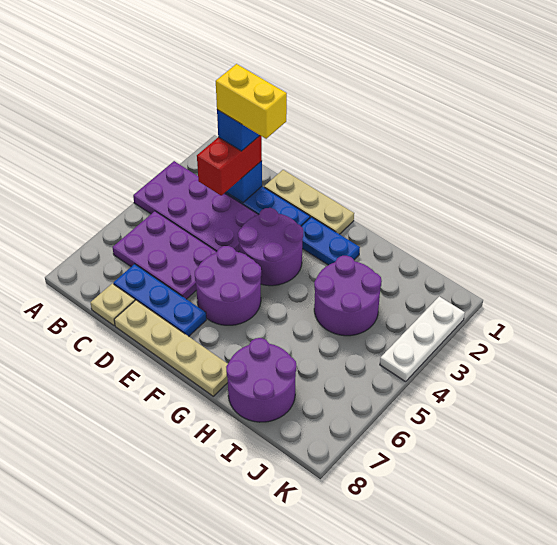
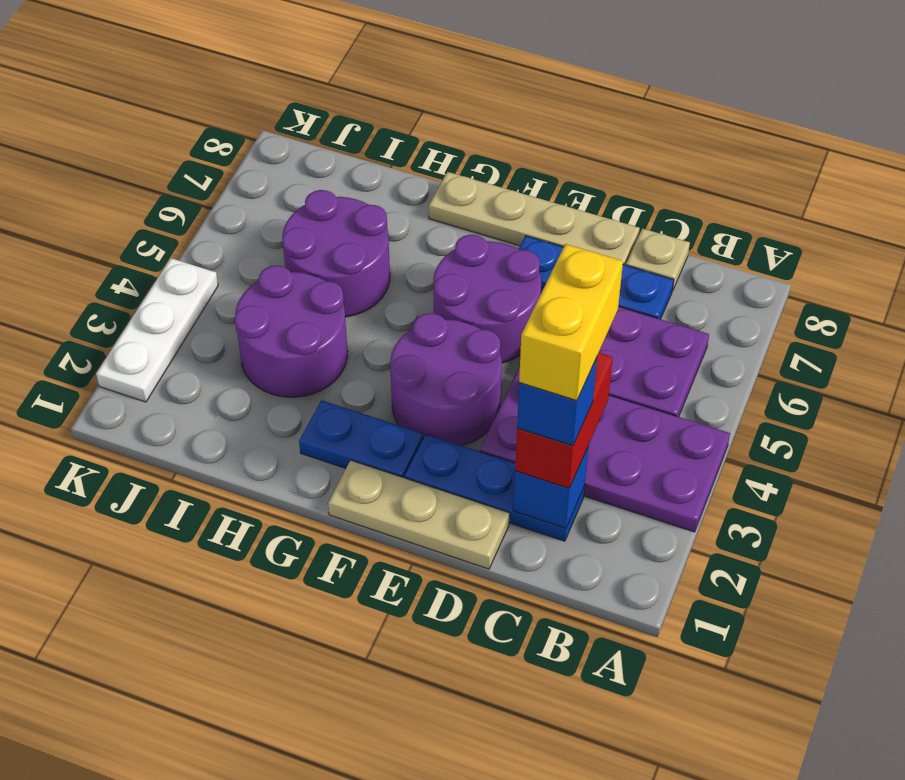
yellow brick C2:D2 level 5 -> yellow brick C2:C3 level 5
purple round brick H7:I8 level 1 -> purple round brick H5:I6 level 1

